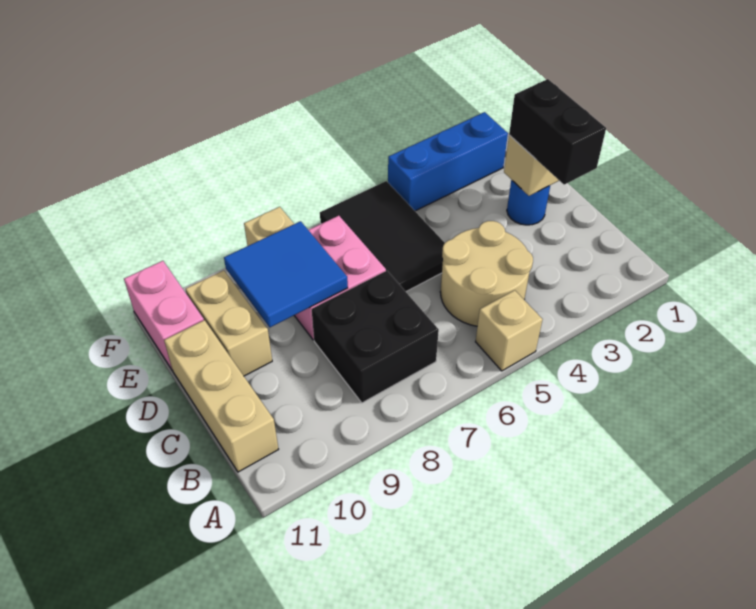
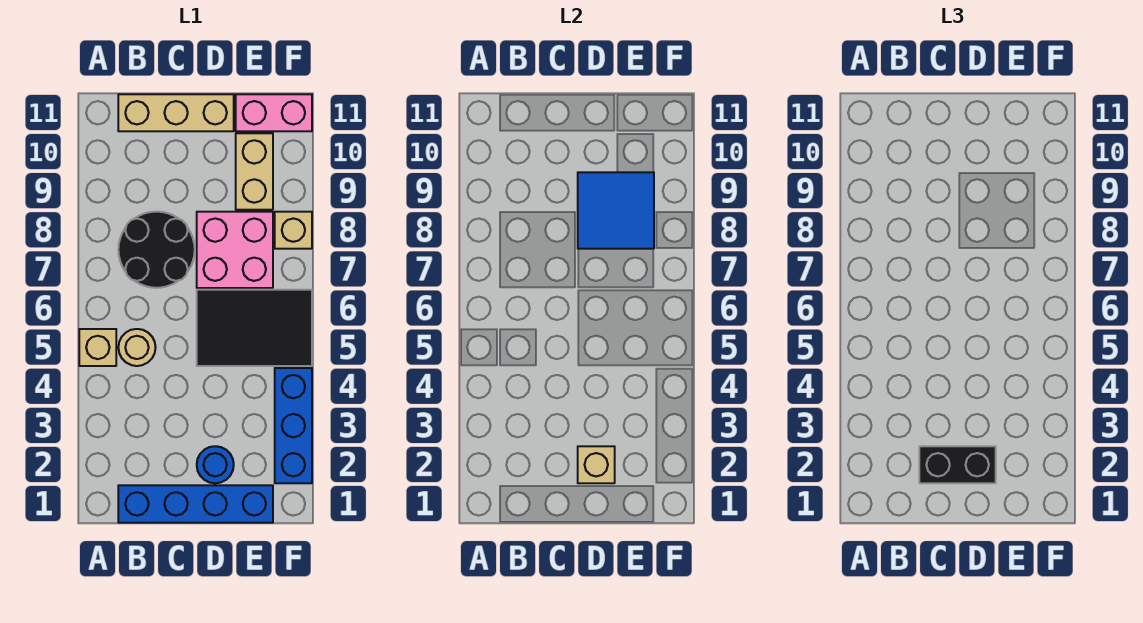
none -> blue brick B1:E1 level 1
tan round brick B4:C5 level 1 -> tan round brick B5 level 1
black brick B7:C8 level 1 -> black round brick B7:C8 level 1
tan brick D10:E10 level 1 -> tan brick E9:E10 level 1

